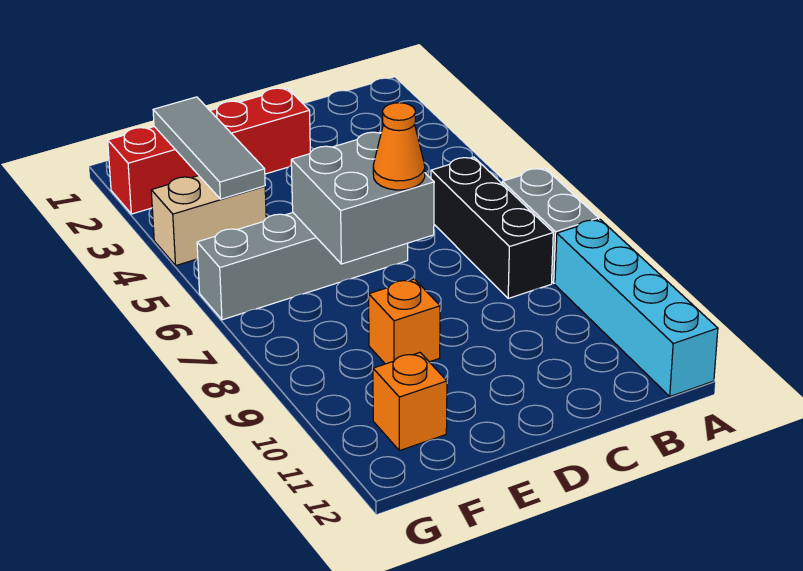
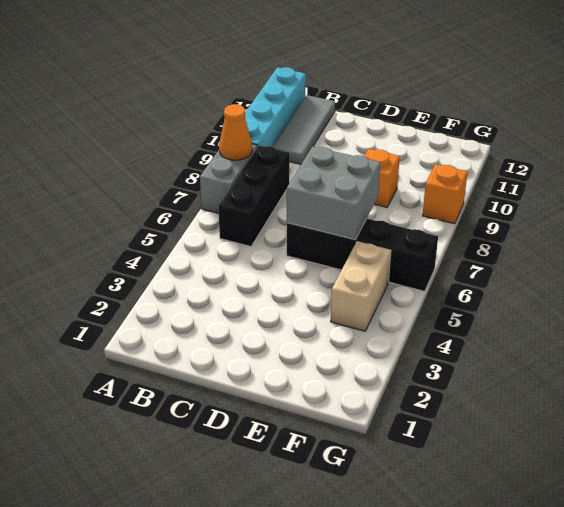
red brick D2:G2 level 1 -> none
grey brick D6:G6 level 1 -> black brick D6:G6 level 1
orange cone D7 level 3 -> orange cone A8 level 2
grey tile F2:F4 level 2 -> grey tile B10:B12 level 1
tan brick F4:G4 level 1 -> tan brick F4:F5 level 1
orange brick F11 level 1 -> orange brick G9 level 1

